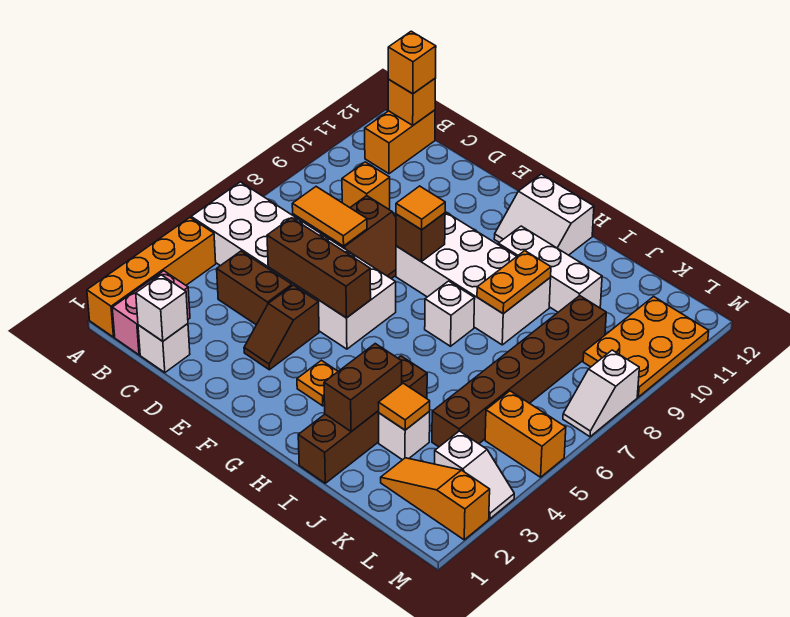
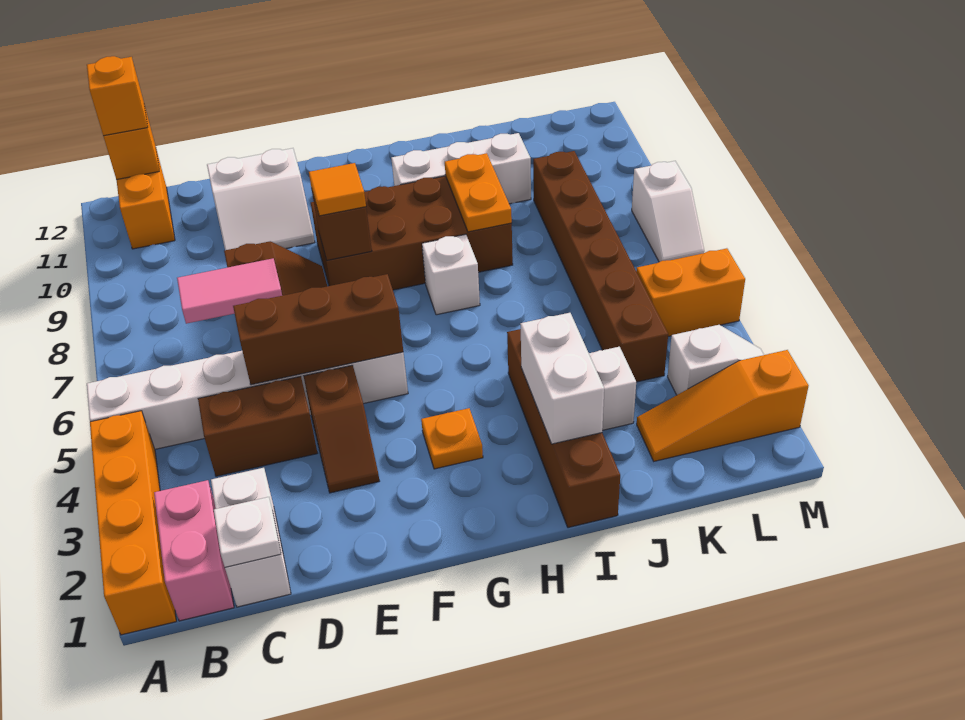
white brick A5:F6 level 1 -> white brick A5:F5 level 1
white brick C1 level 1 -> white brick C1:C2 level 1
white brick C1 level 2 -> white plate C1 level 2
orange tile C7:D7 level 2 -> pink tile C7:D7 level 2
orange brick C9 level 1 -> none
white brick F8:I9 level 1 -> brown brick F8:I9 level 1
white slope G11:H12 level 1 top 12 -> white slope D10:E11 level 1 top 11
brown brick I2:I3 level 2 -> white brick I2:I3 level 2
orange tile J3 level 2 -> none
orange plate L9:M11 level 1 -> none

